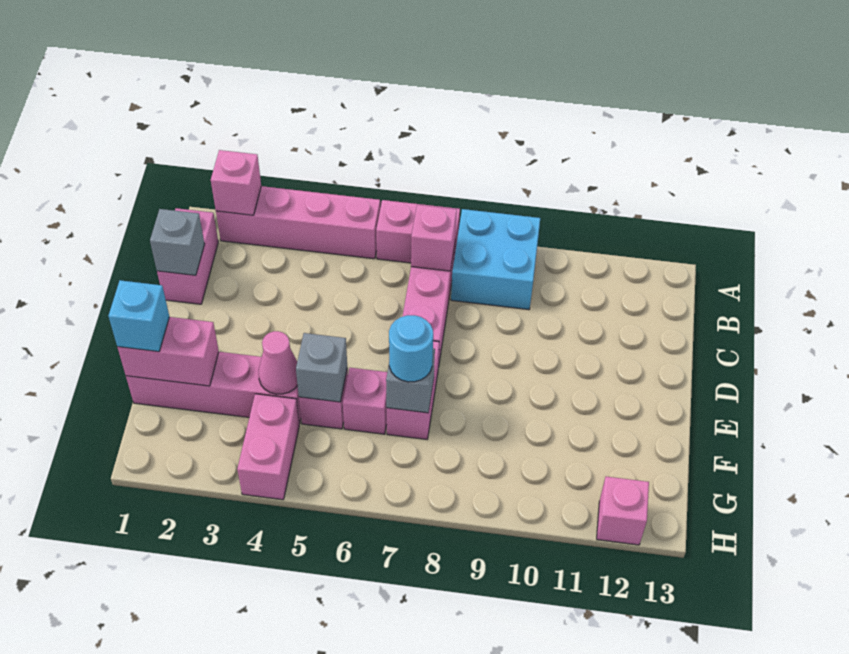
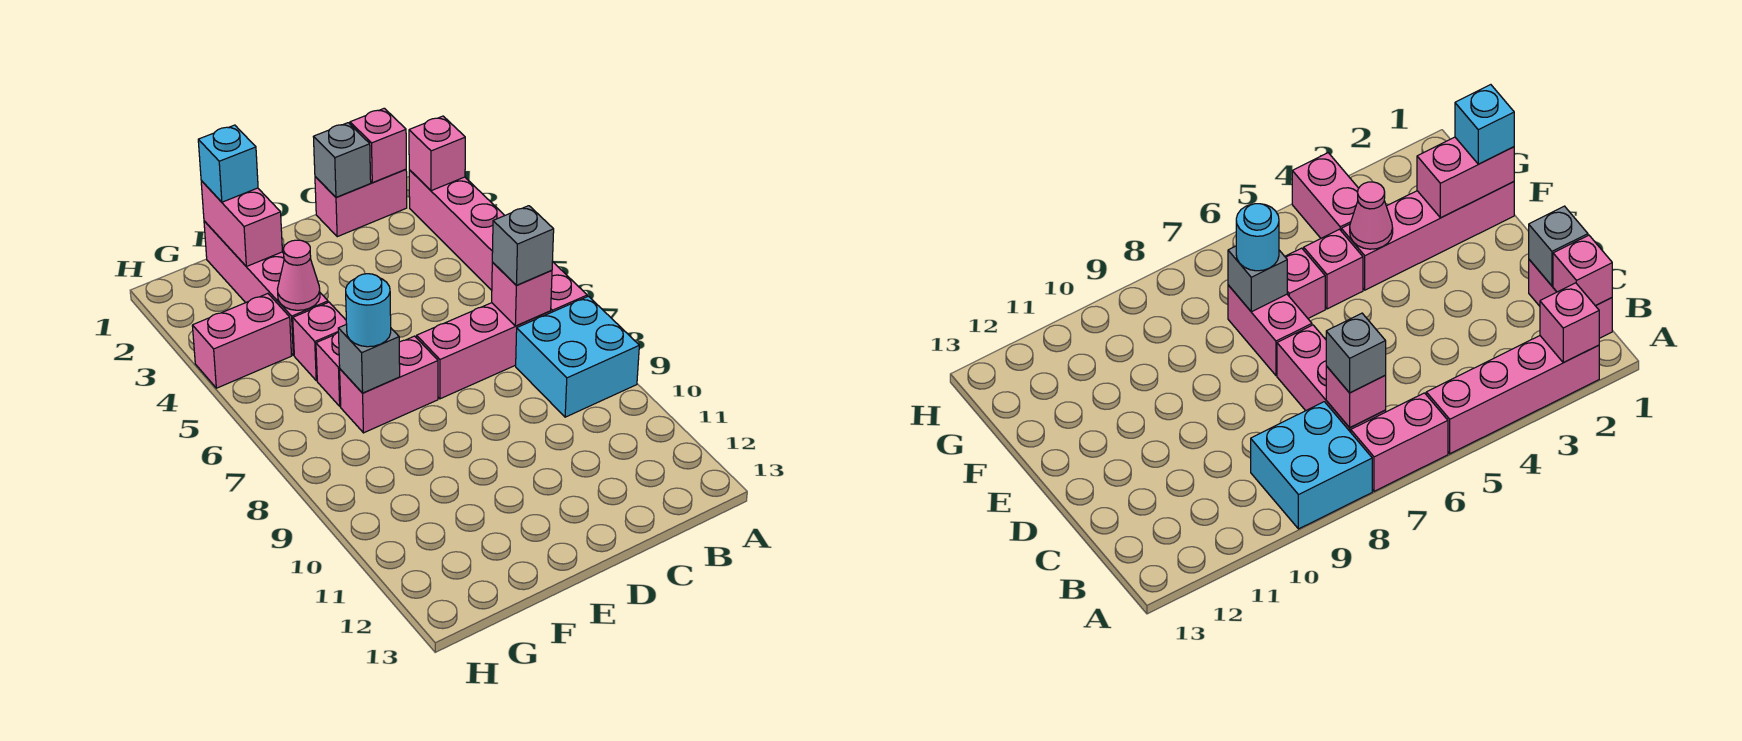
grey brick F5 level 2 -> grey brick B7 level 3
pink brick H12 level 1 -> pink brick B1 level 2

